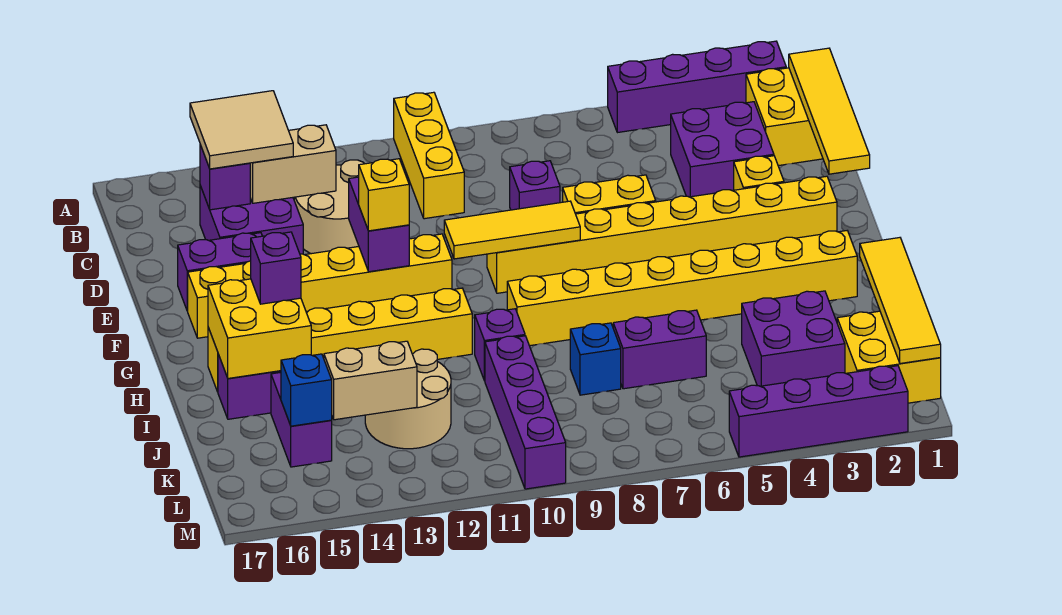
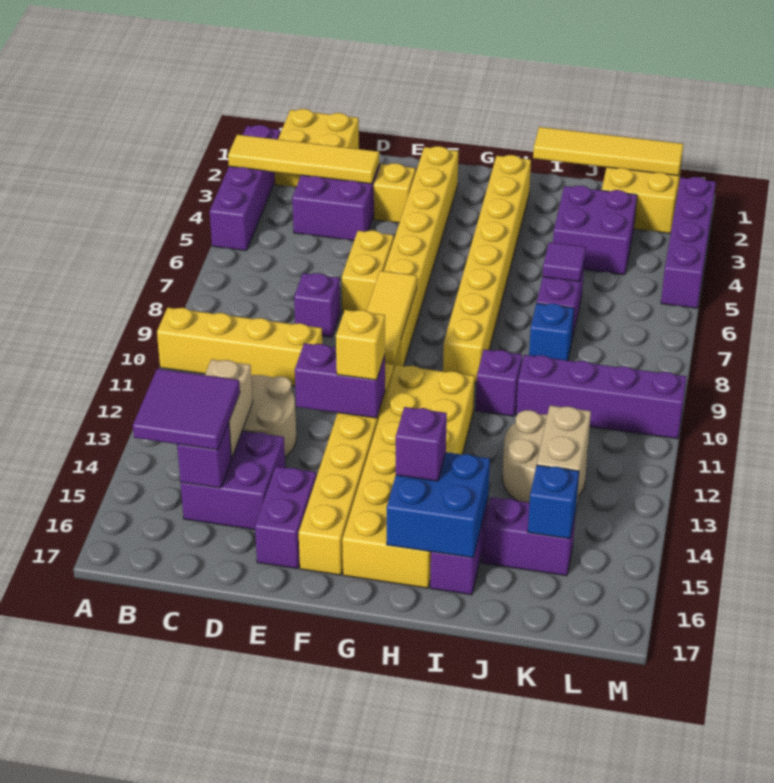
yellow brick A10:C10 level 1 -> yellow brick A10:D10 level 1
yellow tile B1:E1 level 2 -> yellow tile A3:D3 level 2
tan tile B14:C15 level 3 -> purple tile B14:C15 level 3
yellow brick H11:H16 level 1 -> yellow brick G11:H16 level 1
yellow brick H15:I16 level 2 -> blue brick H15:I16 level 2
none -> purple tile J6 level 2

